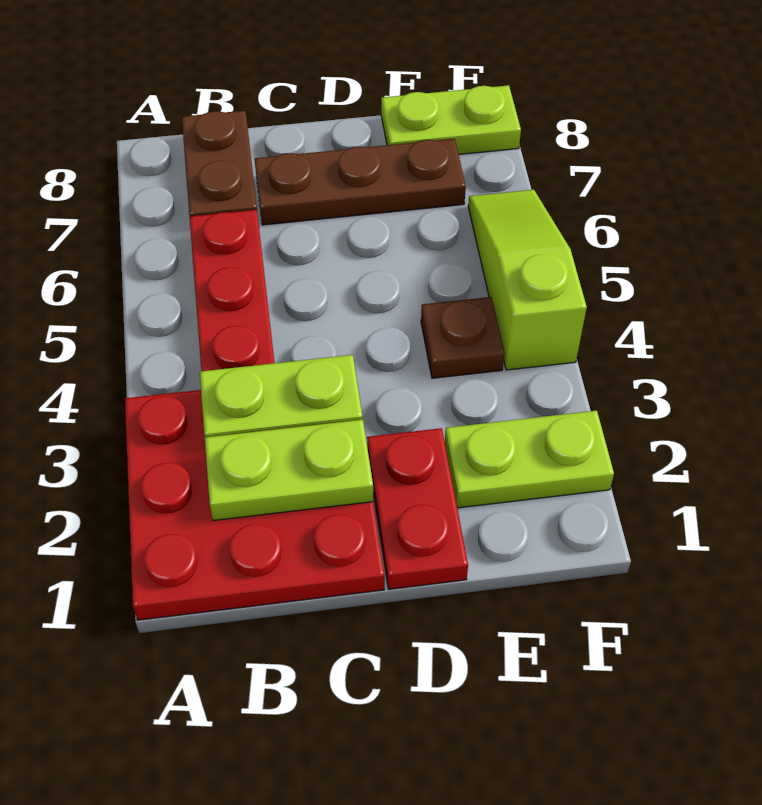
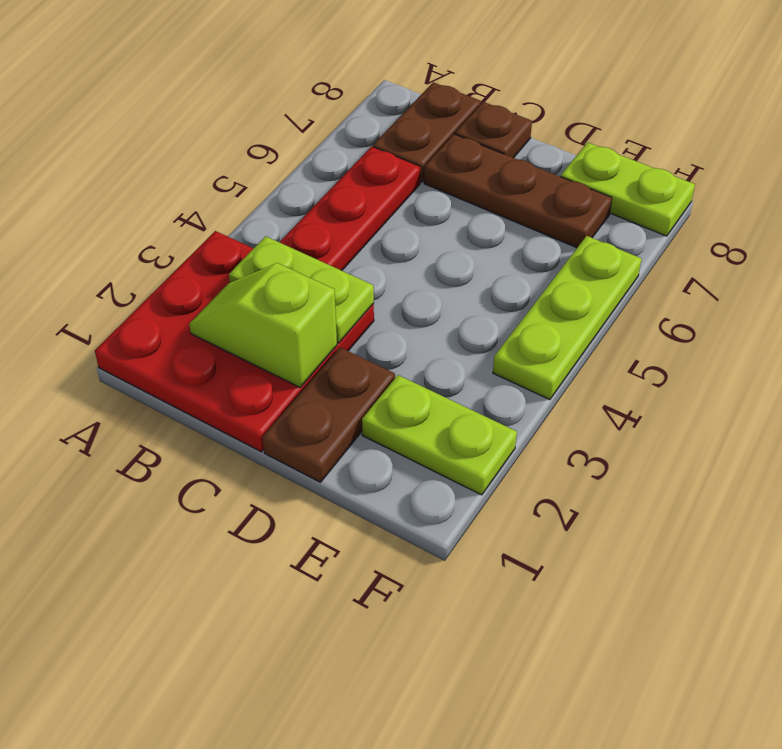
lime plate B2:C2 level 2 -> lime slope B2:C2 level 2 top C
red plate D1:D2 level 1 -> brown plate D1:D2 level 1
brown plate E4 level 1 -> brown plate C8 level 1
lime slope F4:F6 level 1 top 4 -> lime plate F4:F6 level 1

